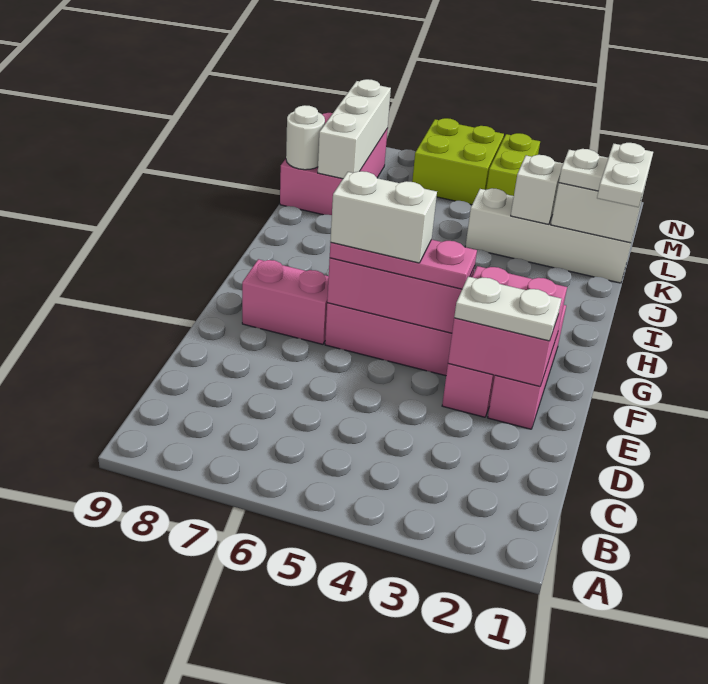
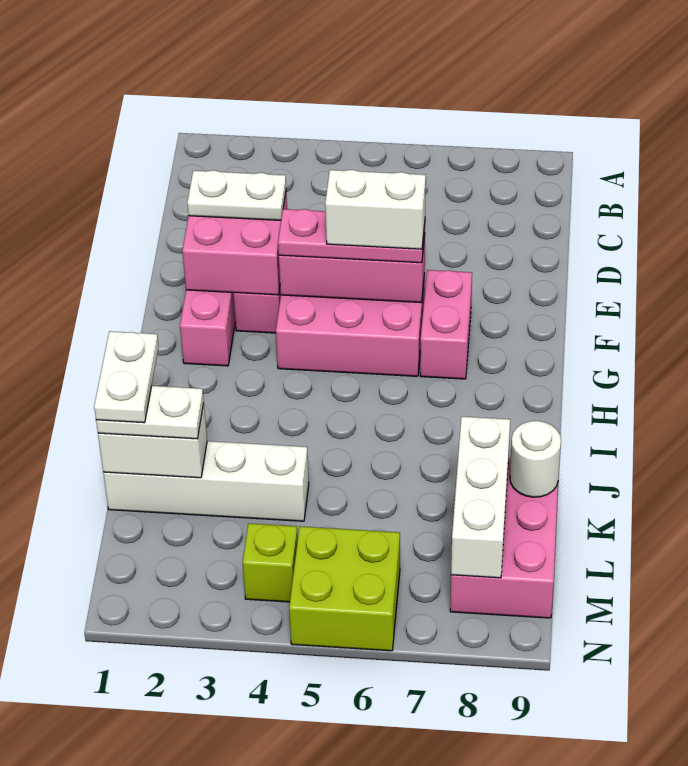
pink brick F7:F8 level 1 -> pink brick F7:G7 level 1
white brick K3 level 2 -> none
lime brick M4:N4 level 1 -> lime brick M4 level 1

